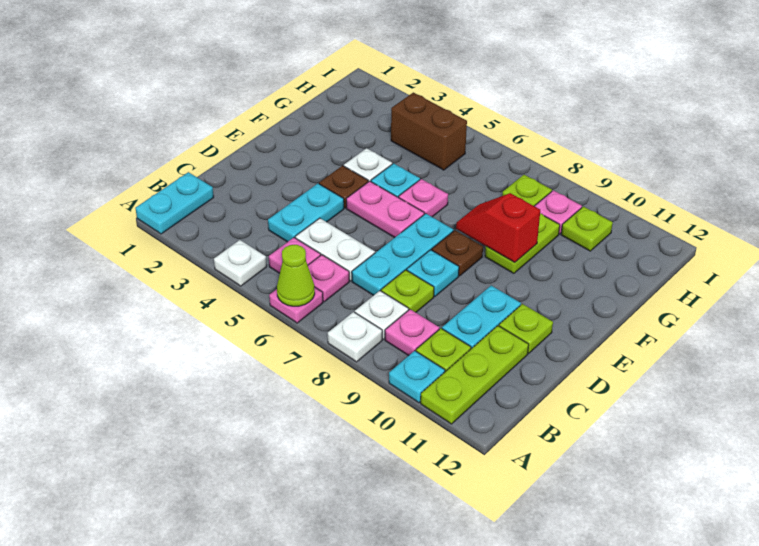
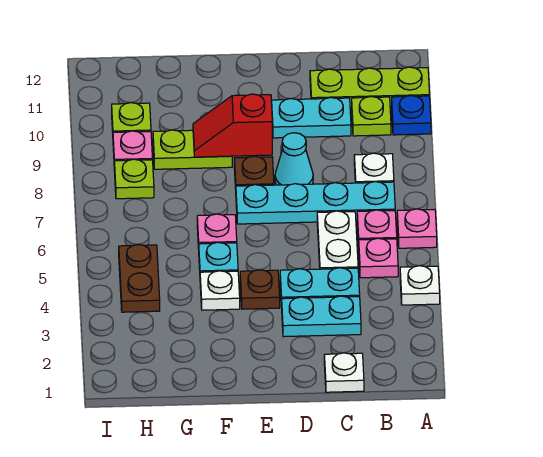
cyan plate A1:B1 level 1 -> cyan plate C3:D3 level 1
lime cone A6 level 2 -> none
white plate A8 level 1 -> white plate C1 level 1
cyan plate A10 level 1 -> blue plate A10 level 1
pink plate B9 level 1 -> none
cyan plate C7:E7 level 1 -> cyan plate B7:E7 level 1
lime plate C8 level 1 -> none
cyan plate D8 level 1 -> cyan cone D8 level 1
lime plate D11 level 1 -> none
pink plate E5:E6 level 1 -> none
red slope F8:F9 level 2 top 9 -> red slope E9:F9 level 2 top E
brown brick H4:H5 level 1 -> brown plate H4:H5 level 1

